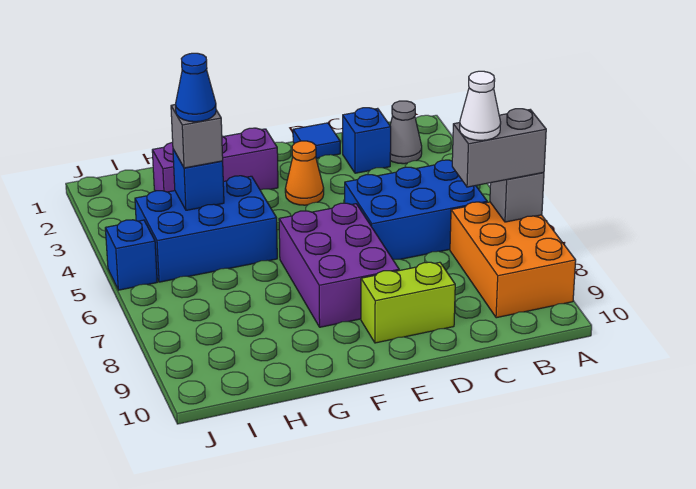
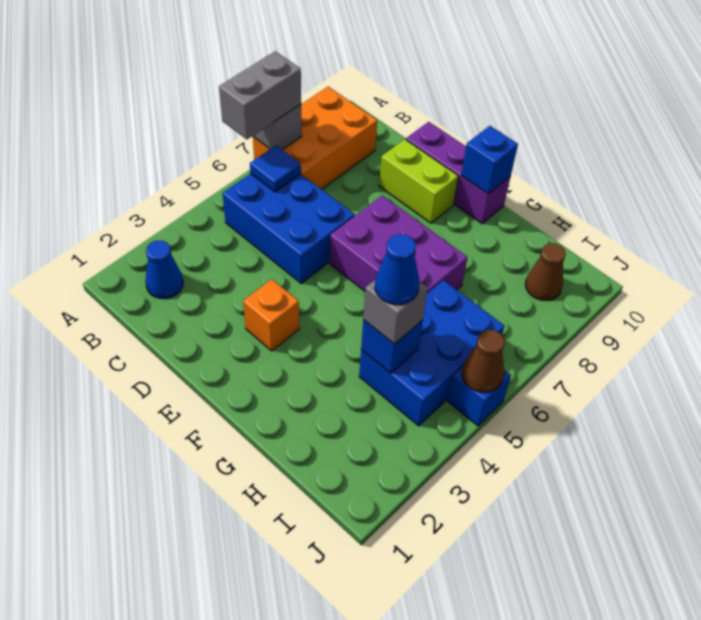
grey brick A7:B7 level 3 -> grey brick A6:A7 level 3
grey cone B2 level 1 -> blue cone B2 level 1
white cone B7 level 4 -> none
blue brick C2 level 1 -> blue brick F10 level 2
blue tile D1 level 1 -> blue tile B6 level 2
orange cone E3 level 1 -> orange brick E3 level 1
purple brick E6:F8 level 1 -> purple brick E6:G7 level 1
purple brick F2:H2 level 1 -> purple brick D10:F10 level 1
blue brick G4:I5 level 1 -> blue brick H4:I6 level 1
none -> brown cone I9 level 1
none -> brown cone J5 level 2

